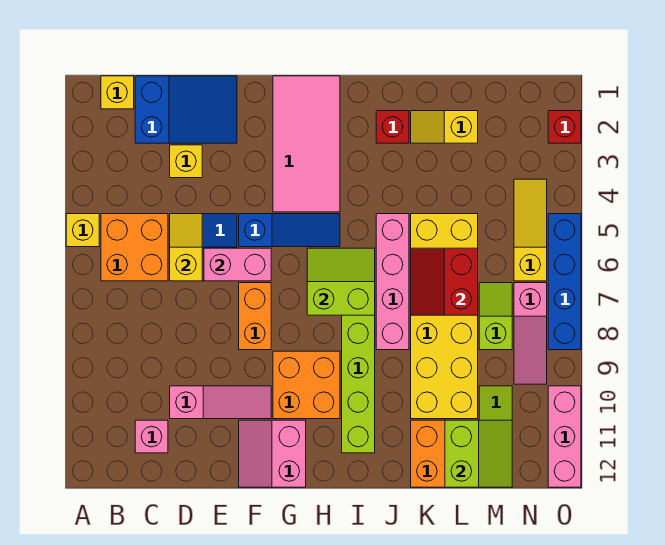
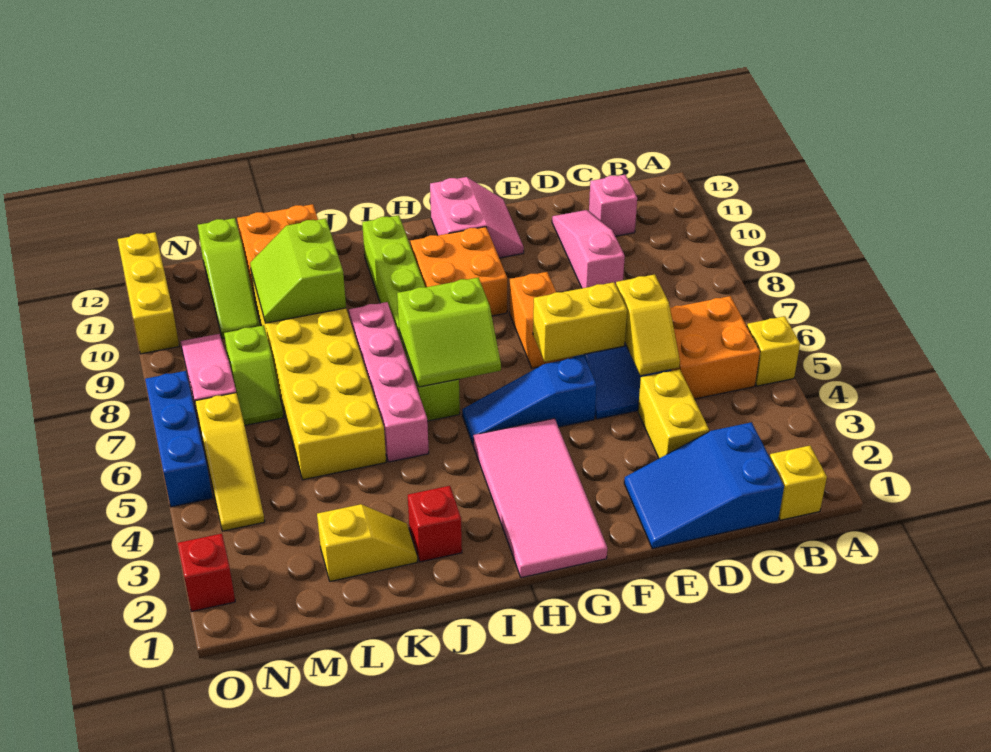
yellow brick D3 level 1 -> yellow brick D3:D4 level 1
pink slope D10:F10 level 1 top D -> pink slope D9:D11 level 1 top 9
pink brick E6:F6 level 2 -> yellow brick E6:F6 level 2
red slope K6:L7 level 2 top L -> none
lime slope L11:M12 level 2 top L -> lime slope K9:L10 level 2 top K
blue brick O5:O8 level 1 -> blue brick O5:O7 level 1
pink brick O10:O12 level 1 -> yellow brick O10:O12 level 1

